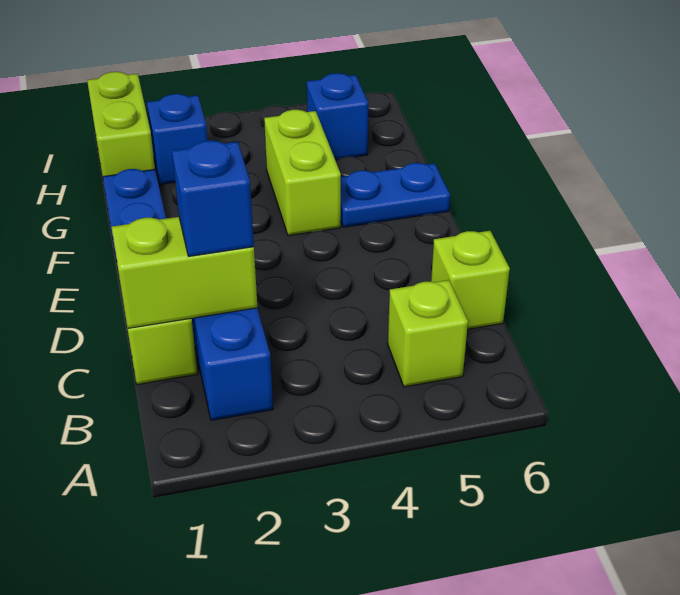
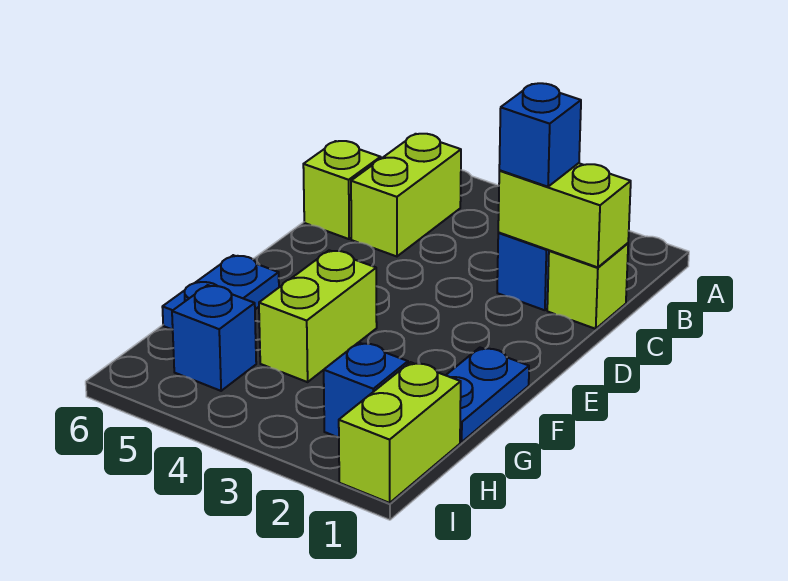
lime brick B5 level 1 -> lime brick B5:C5 level 1
blue plate F5:F6 level 1 -> blue plate F6:G6 level 1

